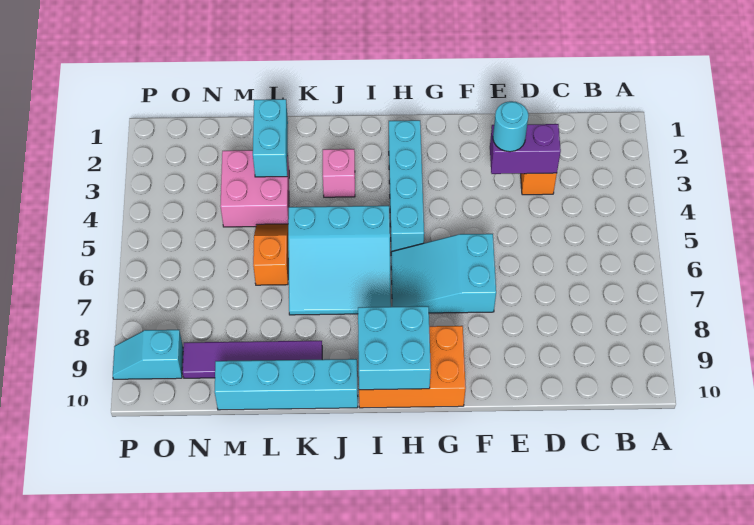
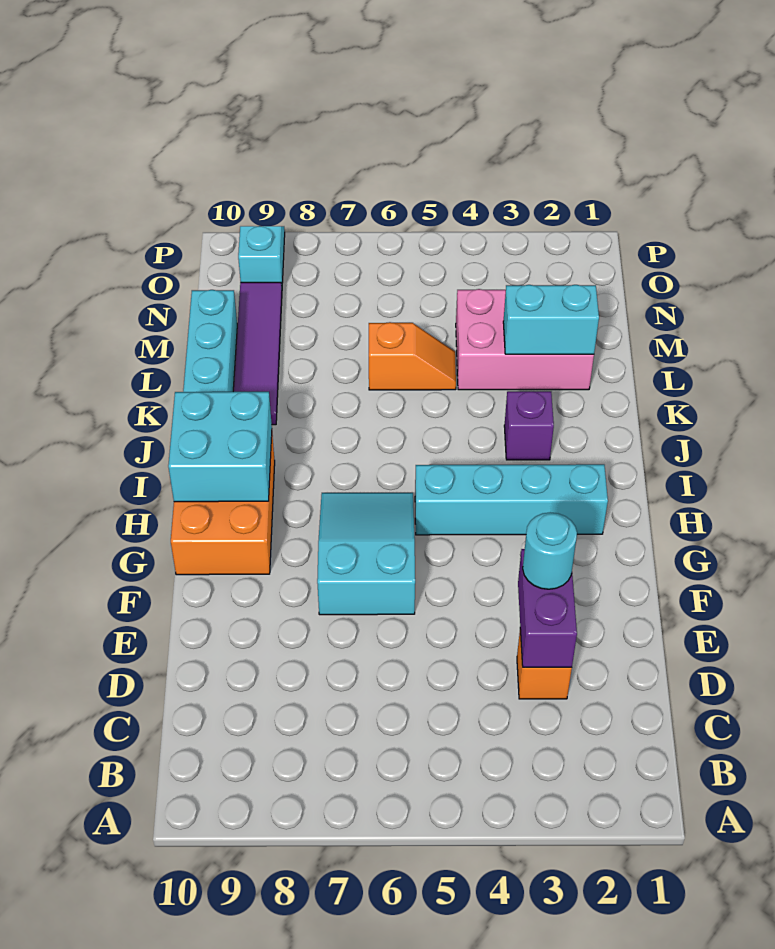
cyan slope I5:K7 level 1 top 5 -> none
pink brick J3 level 1 -> purple brick J3 level 1
pink brick L3:M4 level 1 -> pink brick L2:M4 level 1

